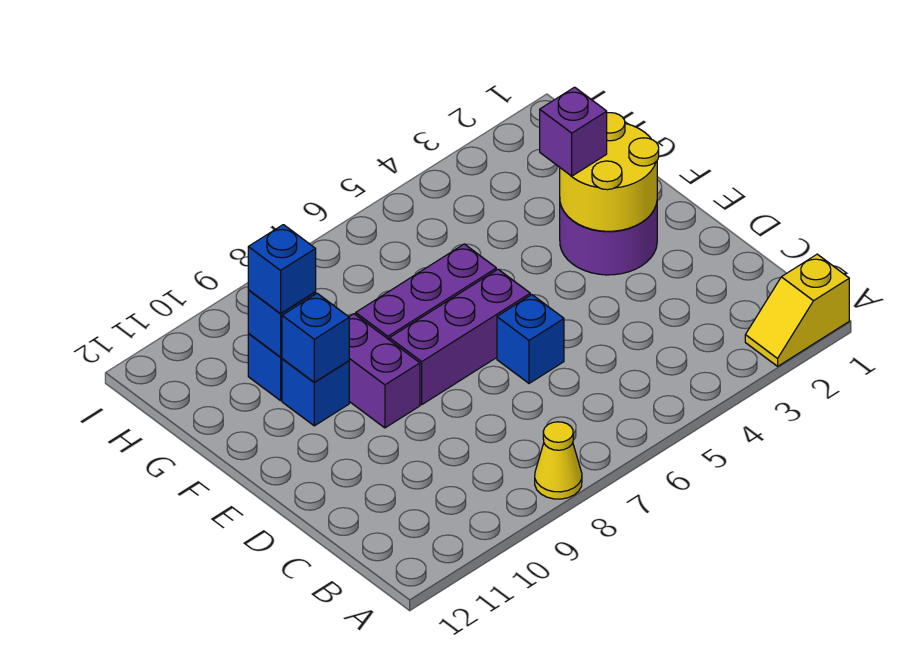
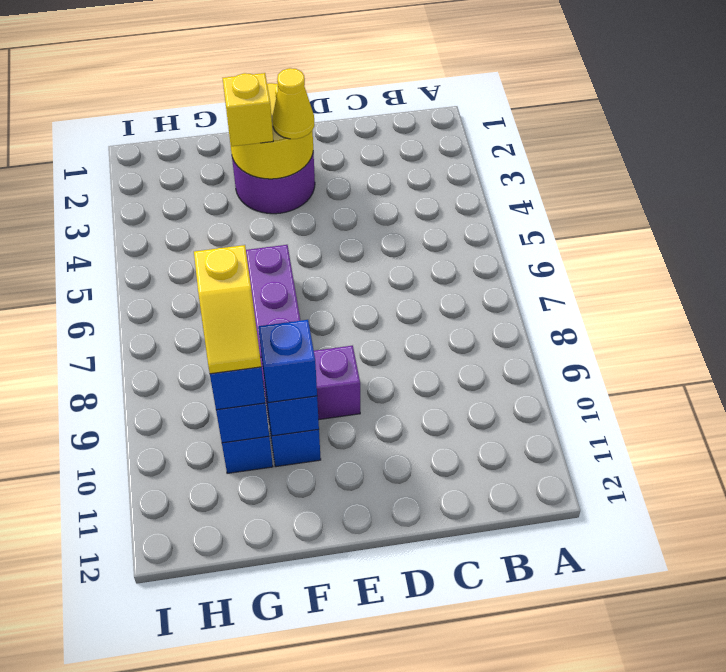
yellow slope A1:A2 level 1 top 1 -> yellow slope G9:G10 level 4 top 9
yellow cone A8 level 1 -> yellow cone E3 level 3
blue brick D6 level 1 -> blue brick F10 level 3
purple brick E6:E8 level 1 -> none
purple brick F3 level 3 -> yellow brick F3 level 3

